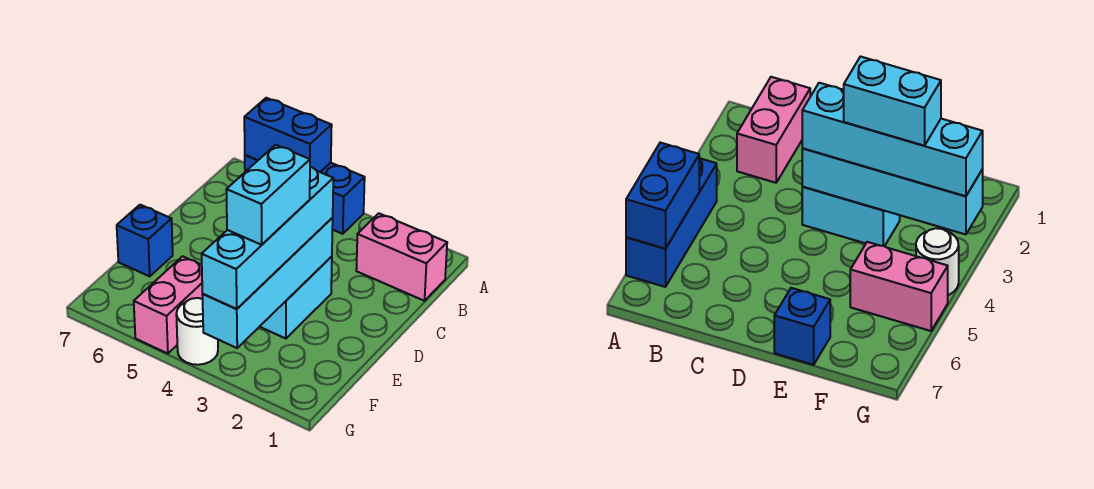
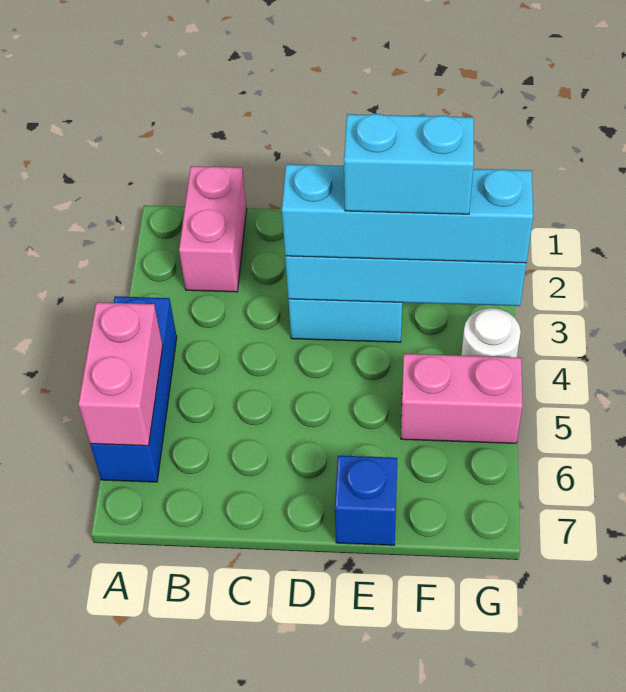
blue brick A5:A6 level 2 -> pink brick A5:A6 level 2

